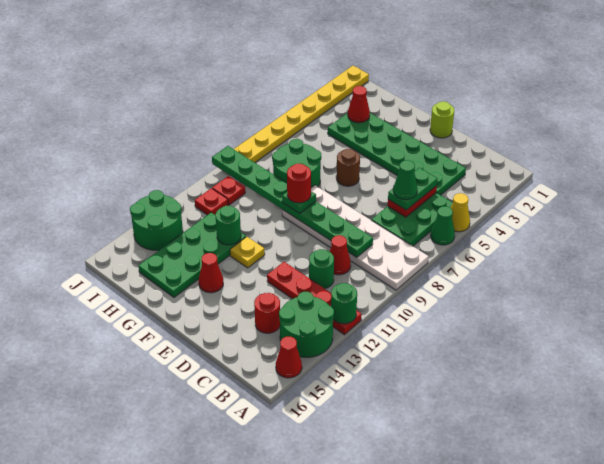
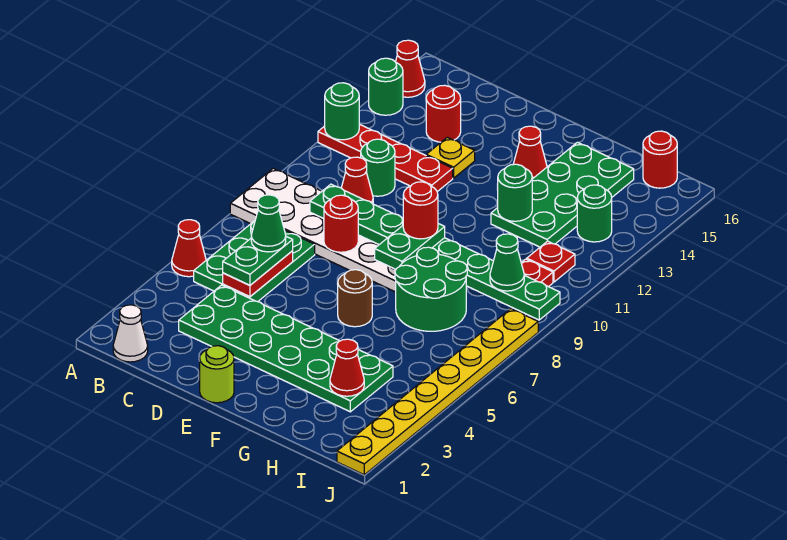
yellow cone A5 level 1 -> red cone A5 level 1
green cone A6 level 1 -> green cone I9 level 3
green round brick A13:B14 level 1 -> green round brick A14 level 1
none -> white cone B1 level 1
none -> red round brick D8 level 2
green plate F9 level 3 -> green plate F8:F9 level 3
yellow plate F12 level 1 -> yellow plate D13 level 1
green round brick I13:J14 level 1 -> green round brick I13 level 1
none -> red round brick I16 level 1

